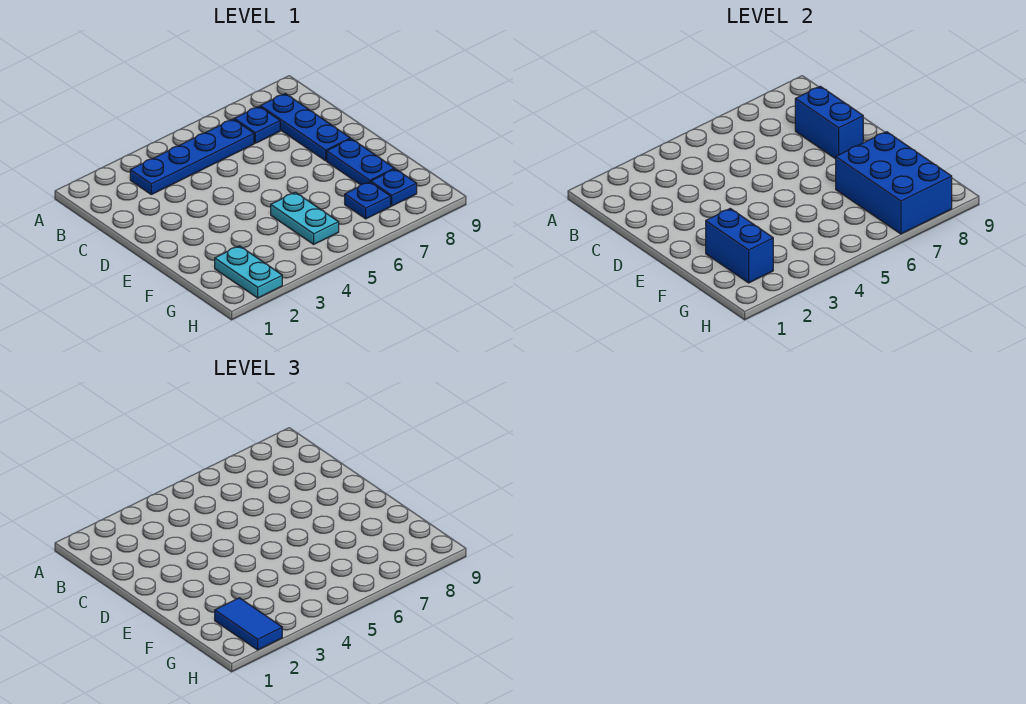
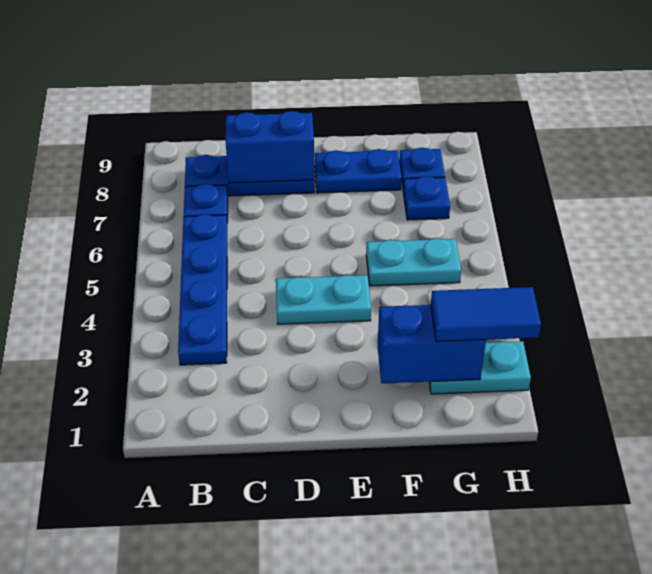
none -> cyan plate D4:E4 level 1
blue brick F7:H8 level 2 -> none

